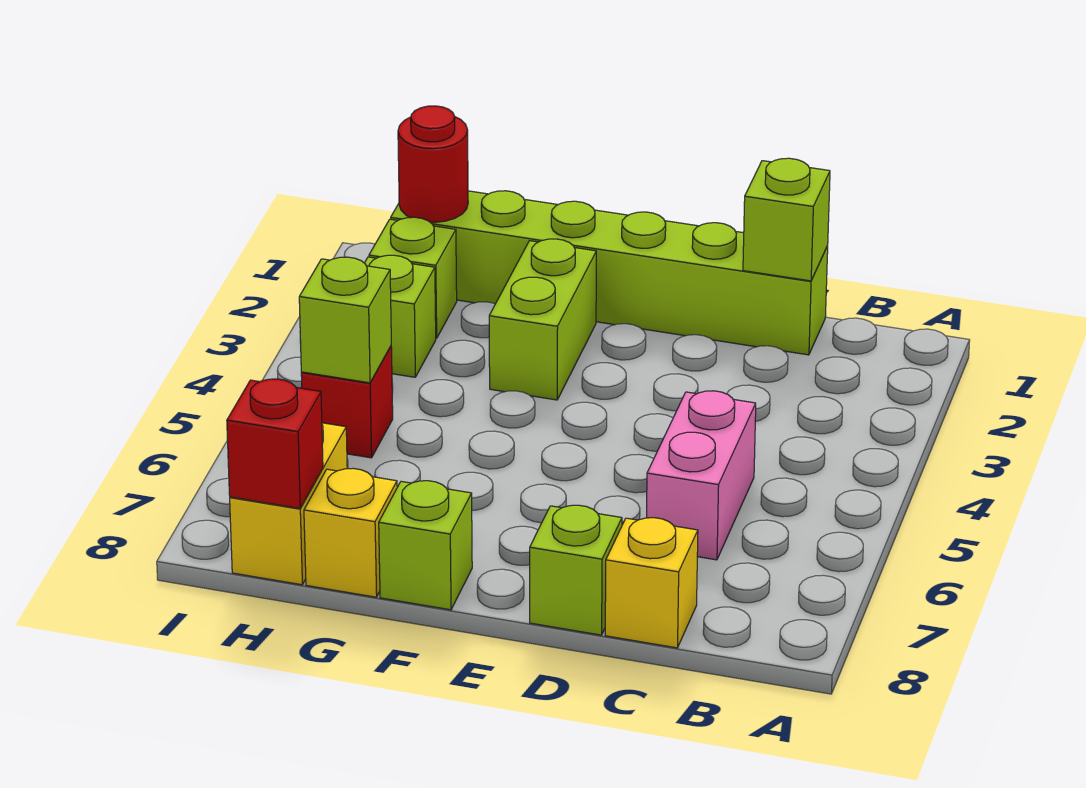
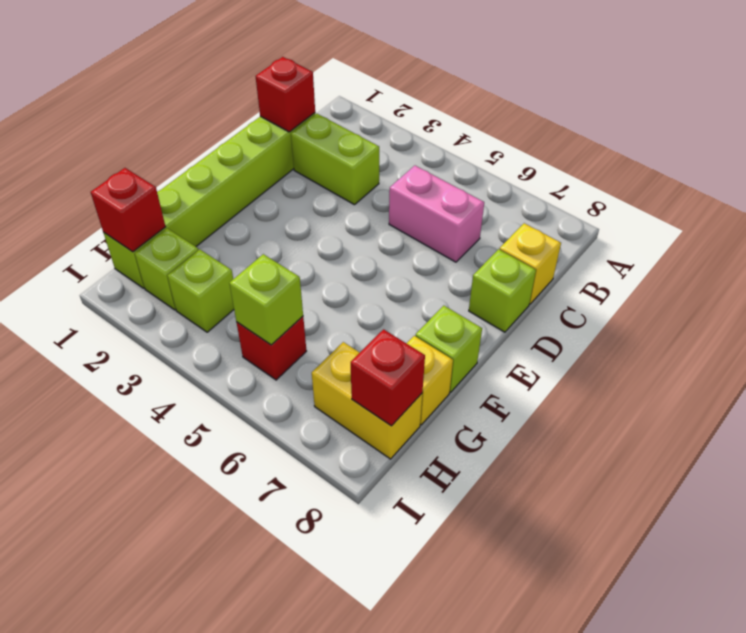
lime brick C1 level 2 -> red brick C1 level 2
lime brick F2:F3 level 1 -> lime brick C2:C3 level 1
red round brick H1 level 2 -> red brick H1 level 2

